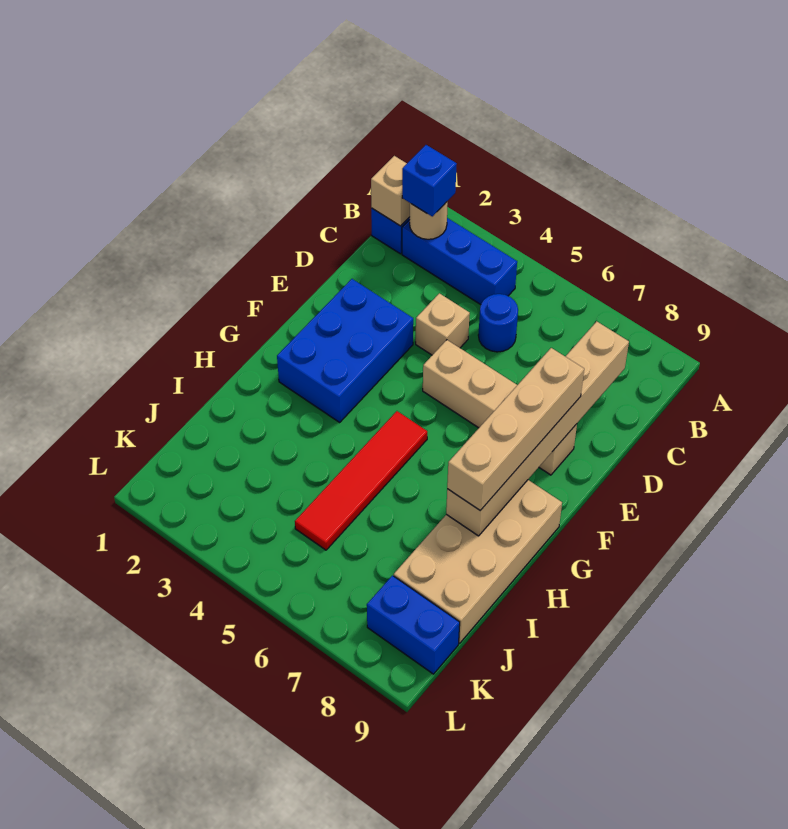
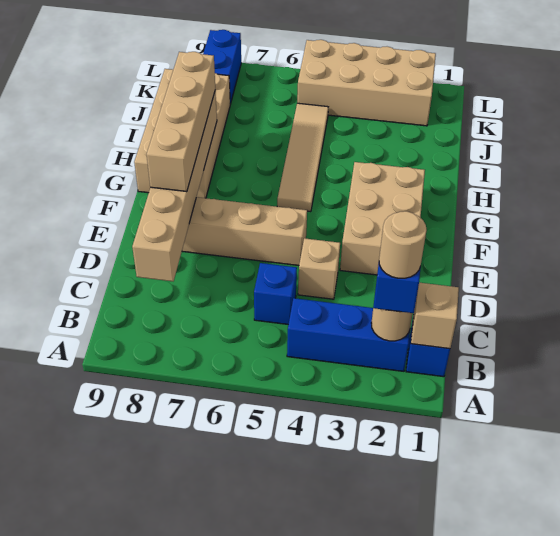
none -> tan round brick B2 level 4
blue round brick C5 level 1 -> blue brick C5 level 1
blue brick E2:G3 level 1 -> tan brick E2:G3 level 1
red tile G5:J5 level 1 -> tan tile G5:J5 level 1
none -> tan brick K2:L5 level 1
blue brick K8:K9 level 1 -> blue brick K8:L8 level 1

